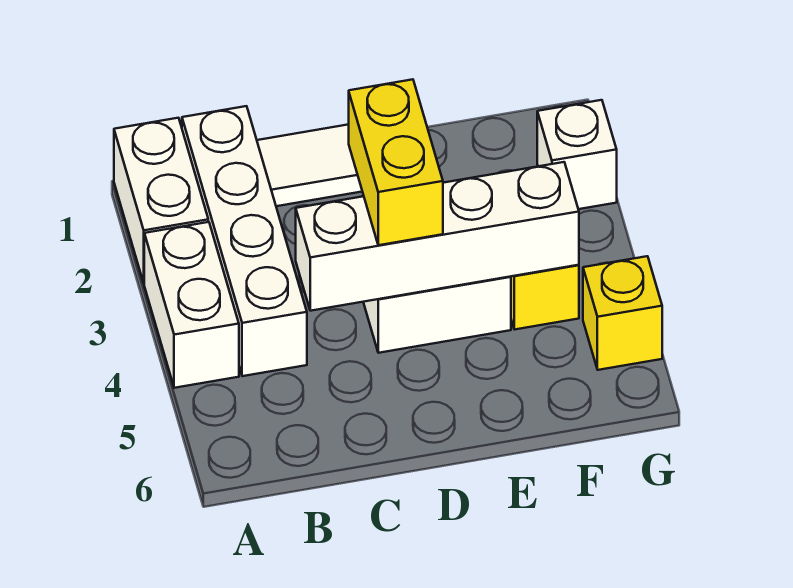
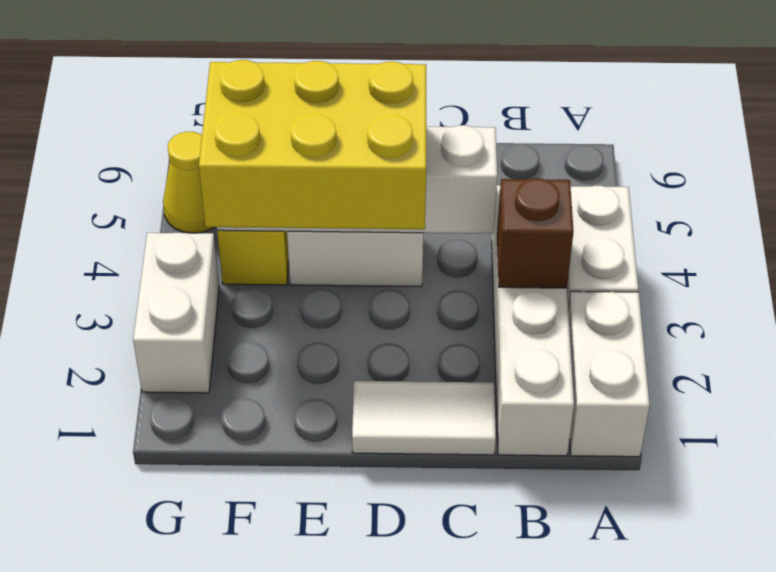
none -> brown brick B3 level 2
yellow brick D3:D4 level 3 -> yellow brick D3:F4 level 3
white brick G2 level 1 -> white brick G2:G3 level 1
yellow brick G5 level 1 -> yellow cone G5 level 1

